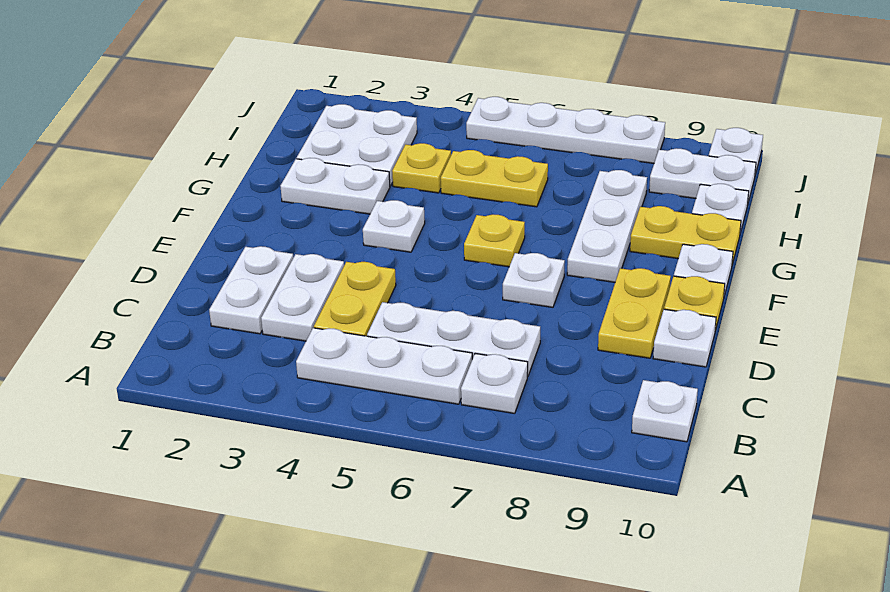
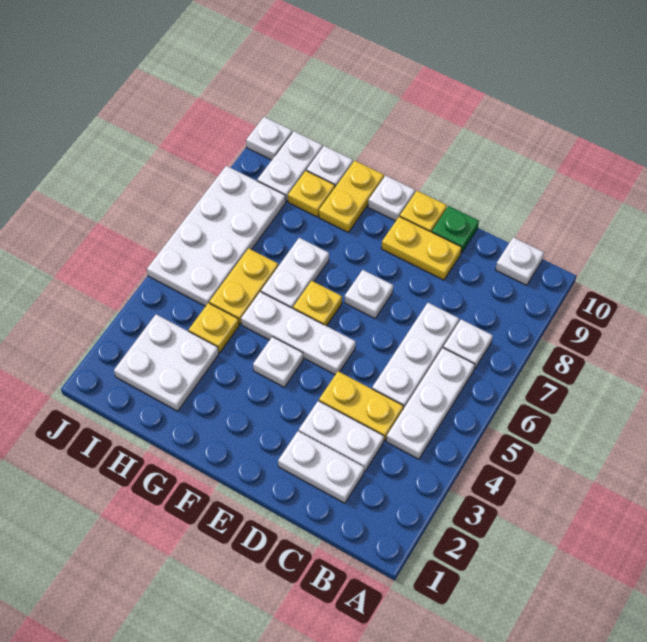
white plate D10 level 1 -> green plate D10 level 1
white plate F8:H8 level 1 -> white plate E5:G5 level 1
white plate G2:G3 level 1 -> white plate G6:G7 level 1
none -> yellow plate H9 level 1
white plate J5:J8 level 1 -> white plate I5:J8 level 1

